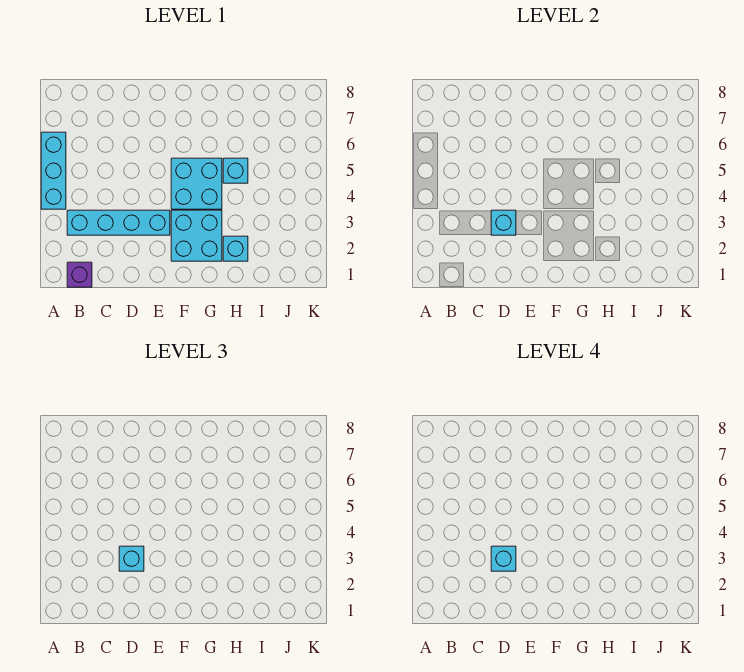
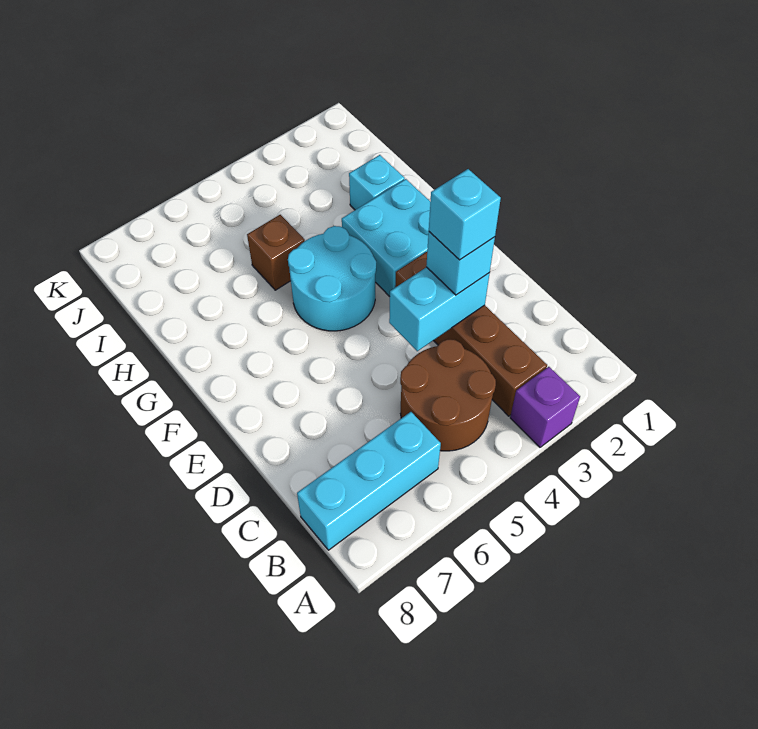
cyan brick A4:A6 level 1 -> cyan brick B6:B8 level 1
purple brick B1 level 1 -> purple brick A3 level 1
cyan brick B3:E3 level 1 -> brown brick B3:E3 level 1
none -> brown round brick B4:C5 level 1
cyan brick D3 level 2 -> cyan brick D3:D4 level 2
cyan brick F4:G5 level 1 -> cyan round brick F4:G5 level 1
cyan brick H5 level 1 -> brown brick H5 level 1

